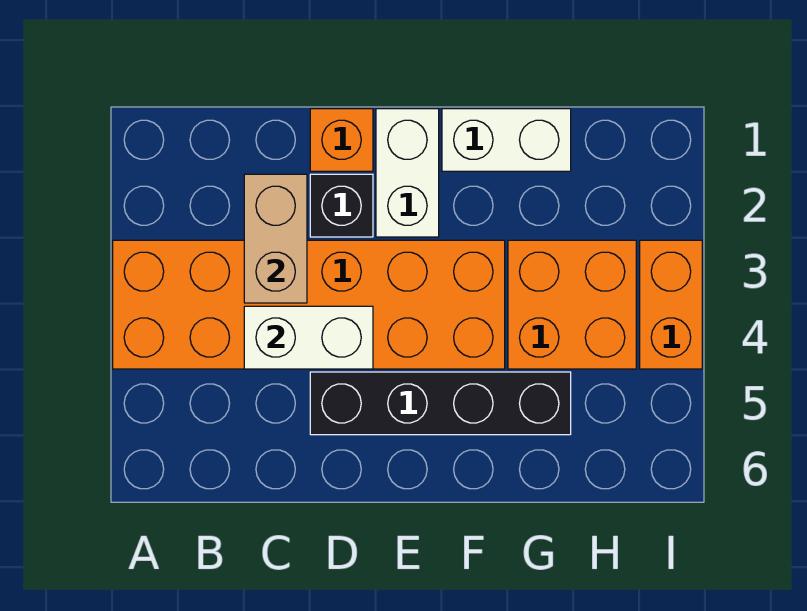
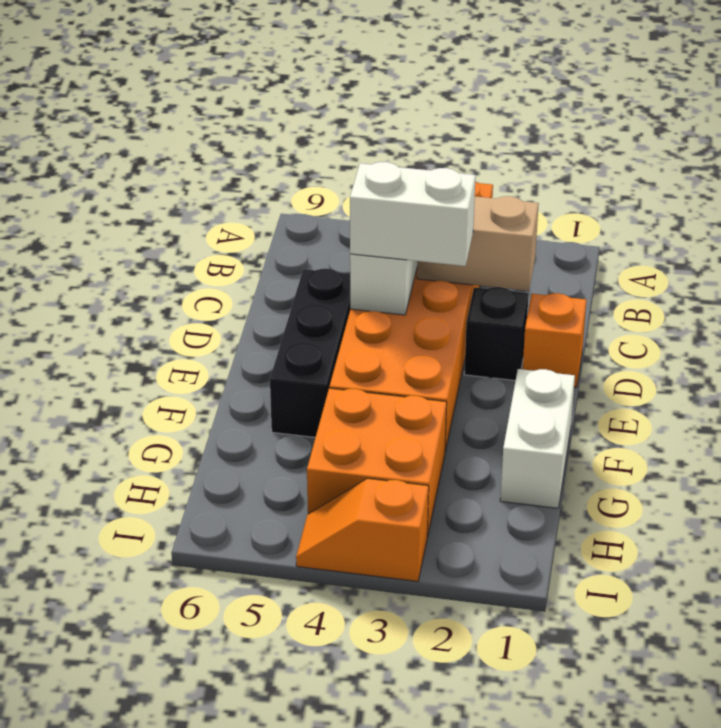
black brick D5:G5 level 1 -> black brick D5:F5 level 1
white brick E1:E2 level 1 -> white brick D3:D4 level 3
orange brick I3:I4 level 1 -> orange slope I3:I4 level 1 top 3

